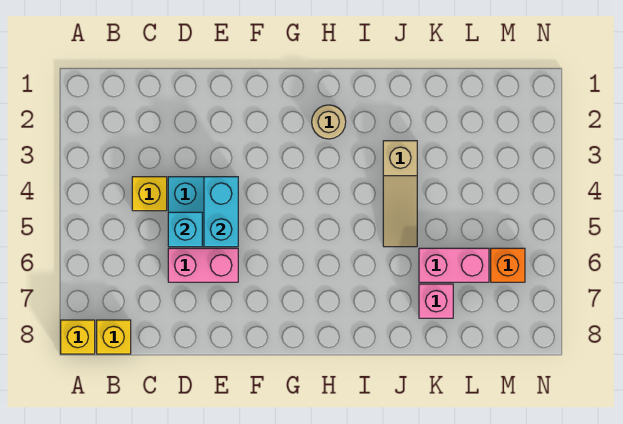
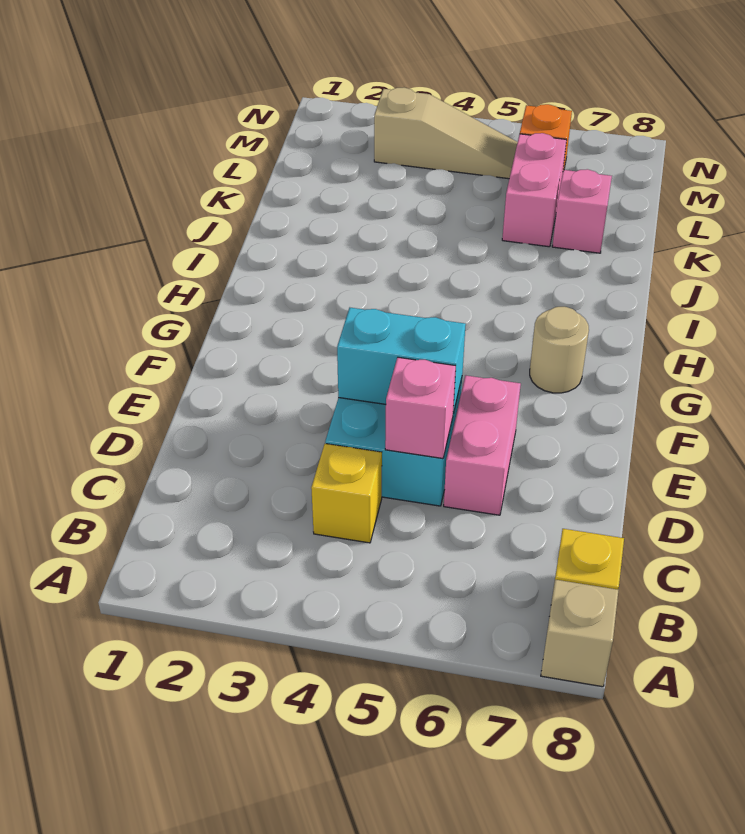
yellow brick A8 level 1 -> tan brick A8 level 1
cyan brick D5 level 2 -> pink brick D5 level 2
tan round brick H2 level 1 -> tan round brick G7 level 1
tan slope J3:J5 level 1 top 3 -> tan slope M3:M5 level 1 top 3

